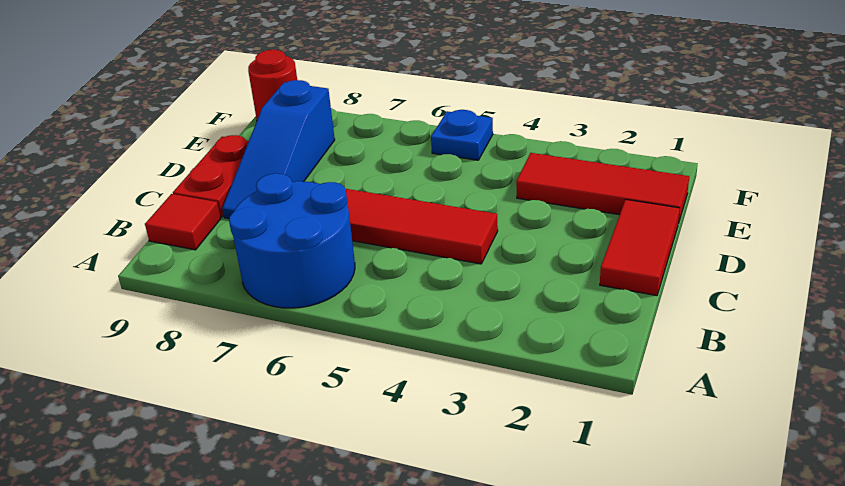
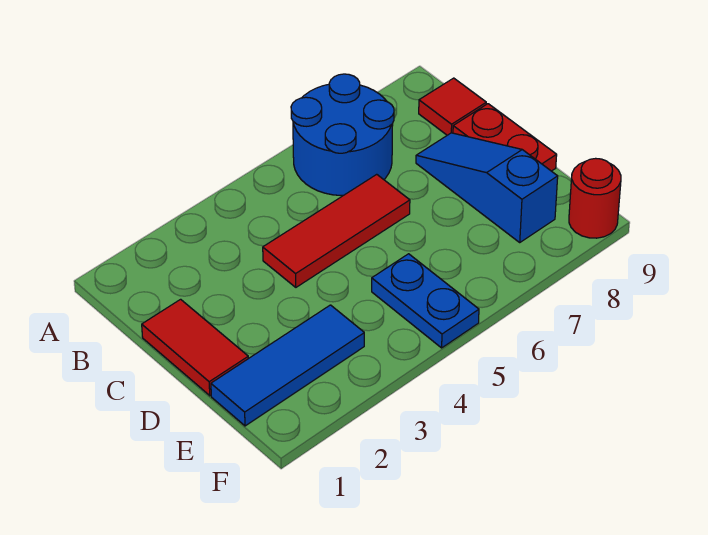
red tile E1:E3 level 1 -> blue tile E1:E3 level 1
blue plate F5 level 1 -> blue plate E5:F5 level 1

